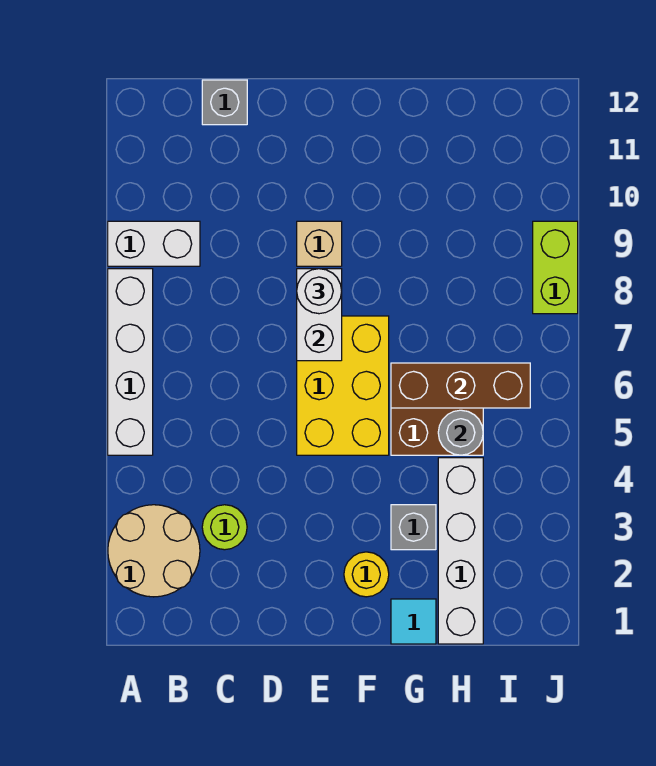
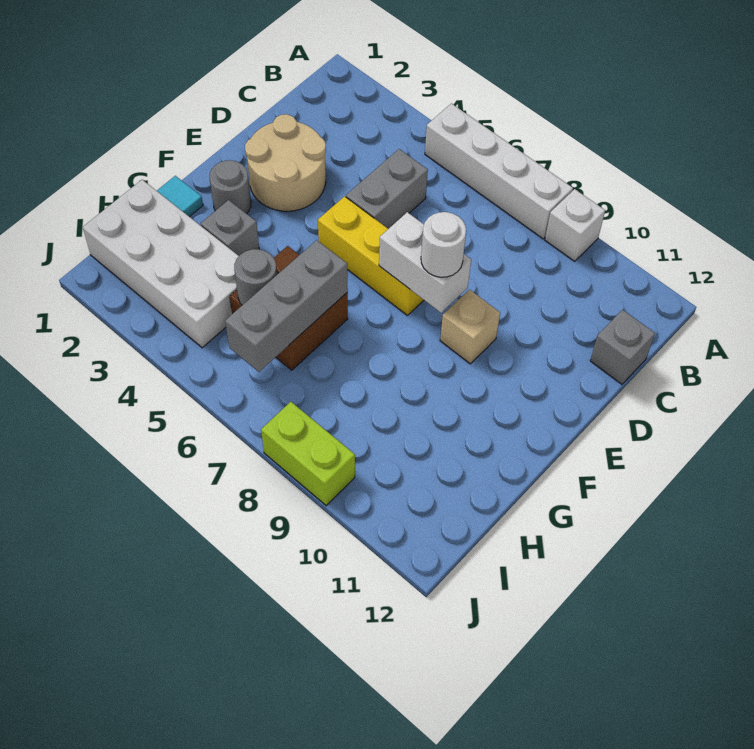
tan round brick A2:B3 level 1 -> tan round brick D2:E3 level 1
white brick A9:B9 level 1 -> white brick A9 level 1
lime round brick C3 level 1 -> none
none -> grey brick C5:D5 level 1
yellow brick E5:F7 level 1 -> yellow brick E5:E7 level 1
yellow round brick F2 level 1 -> grey round brick F2 level 1
brown brick G6:I6 level 2 -> grey brick G6:I6 level 2
white brick H1:H4 level 1 -> white brick H1:I4 level 1

